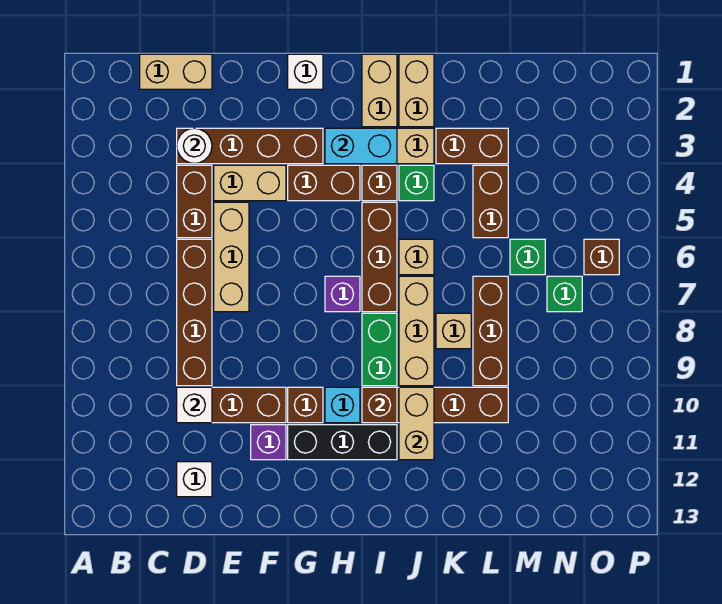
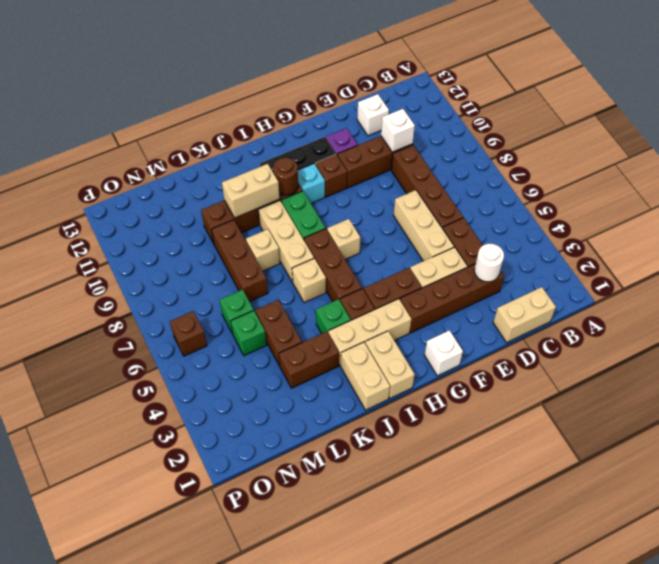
cyan brick H3:I3 level 2 -> none
purple brick H7 level 1 -> tan brick H7 level 1
brown brick I10 level 2 -> brown round brick I10 level 2
tan brick J10:J11 level 2 -> tan brick J10:K10 level 2
green brick N7 level 1 -> green brick M5 level 1

